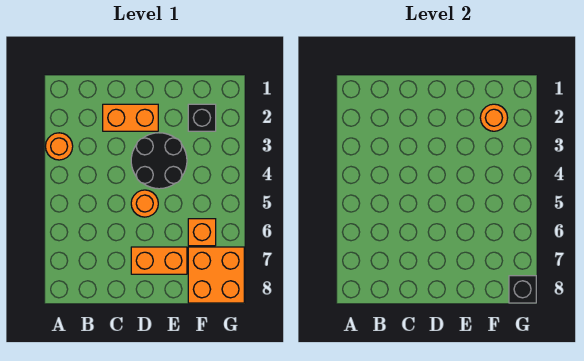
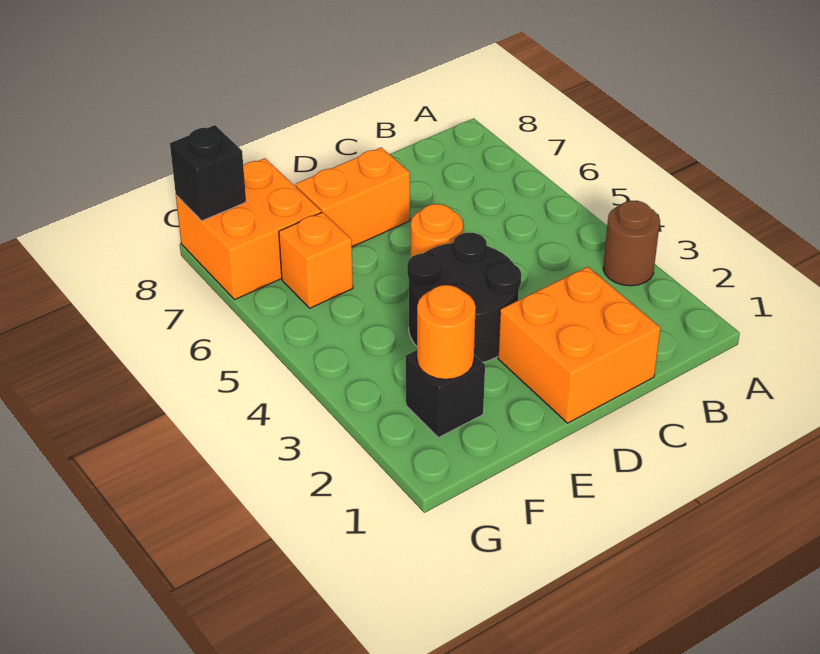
orange round brick A3 level 1 -> brown round brick A3 level 1
orange brick C2:D2 level 1 -> orange brick C1:D2 level 1

